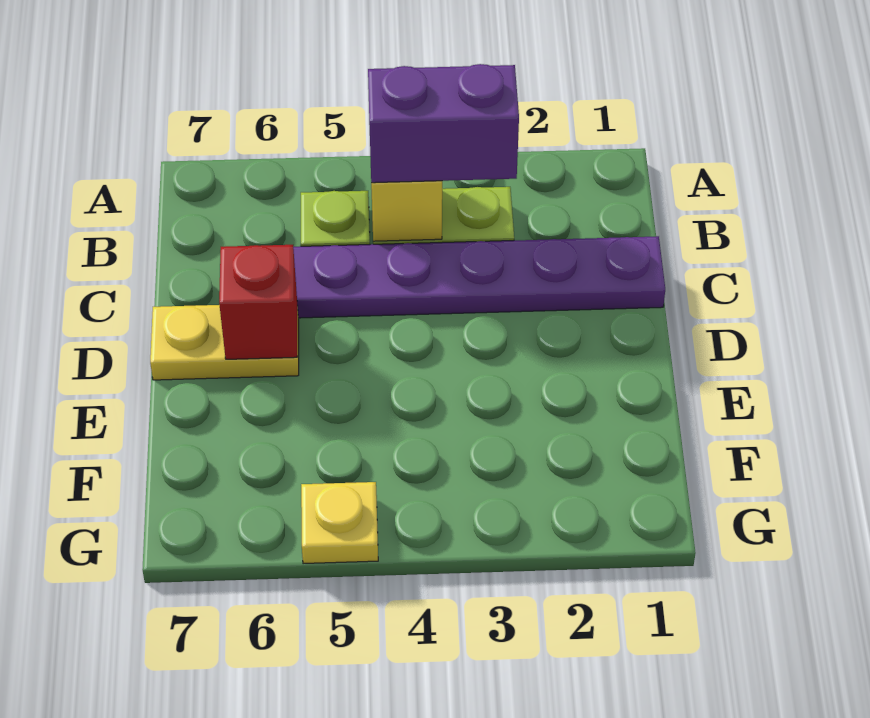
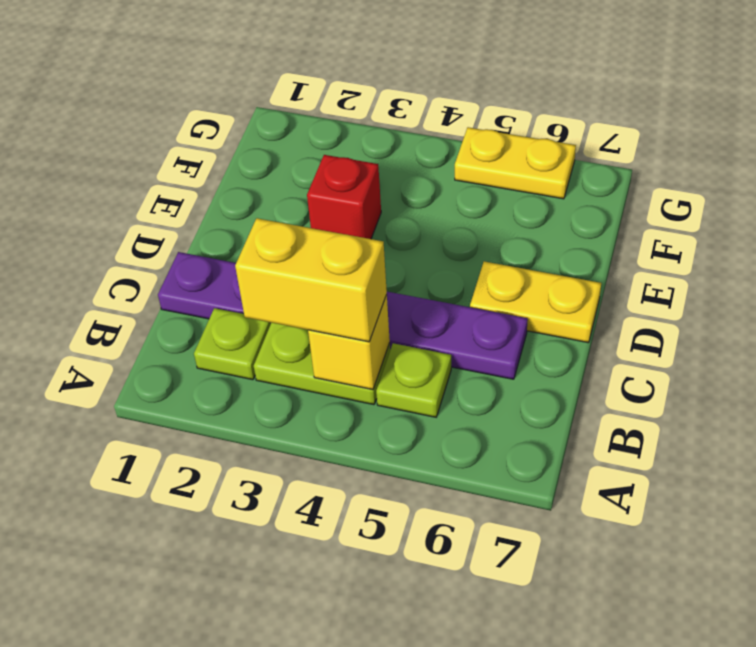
none -> lime plate B2 level 1
purple brick B3:B4 level 3 -> yellow brick B3:B4 level 3
red brick D6 level 2 -> red brick E3 level 1
yellow plate G5 level 1 -> yellow plate G5:G6 level 1

